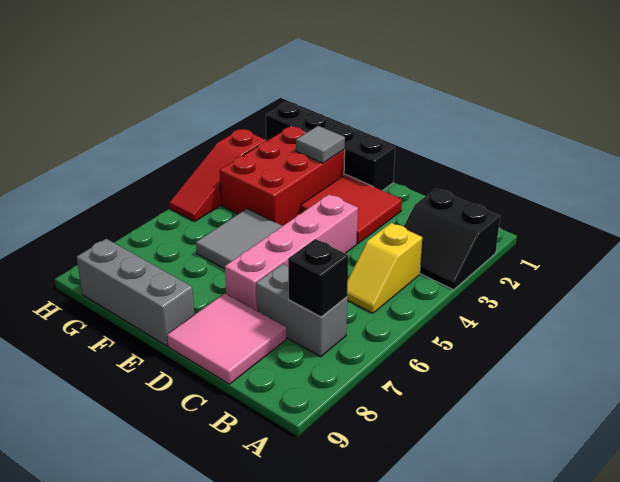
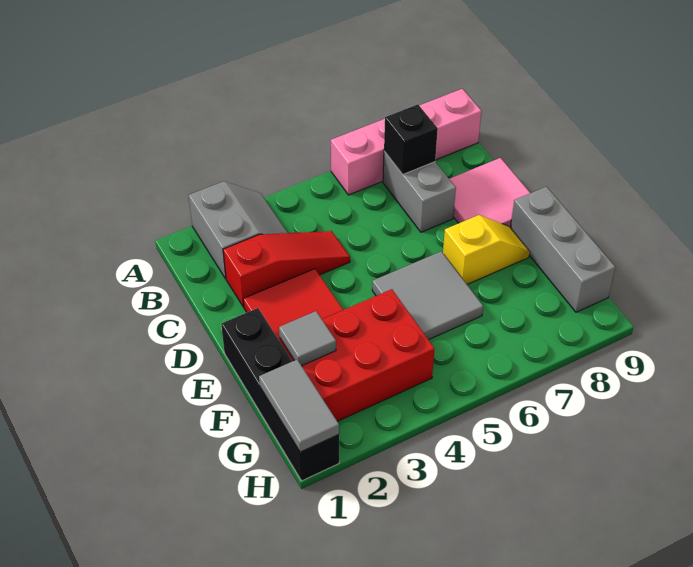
black slope A2:B3 level 1 top 2 -> grey slope A2:B3 level 1 top 2
yellow slope B4:B5 level 1 top 4 -> yellow slope E7:E8 level 1 top 7
pink brick D4:D7 level 1 -> pink brick A6:A9 level 1
none -> grey tile G1:H1 level 2
red slope H3:H5 level 1 top 3 -> red slope C2:C4 level 1 top 2

